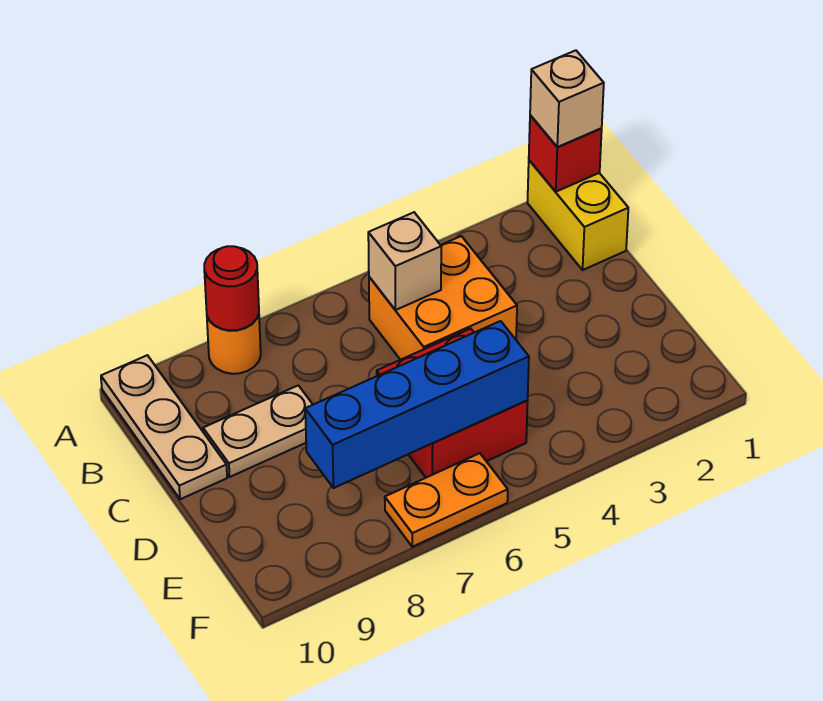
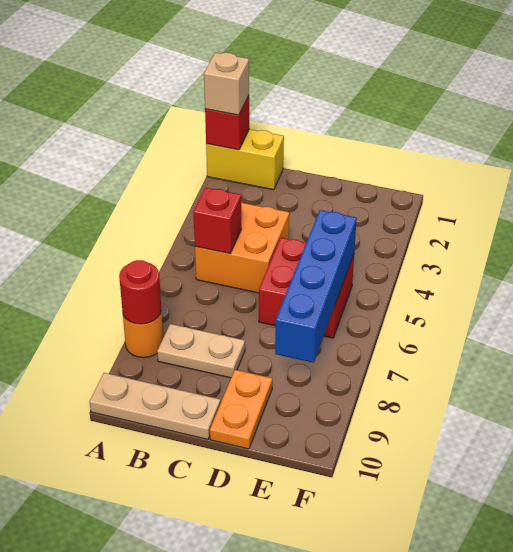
tan brick B5 level 2 -> red brick B5 level 2
tan plate C8:C9 level 1 -> tan plate B8:C8 level 1
orange plate F6:F7 level 1 -> orange plate D9:D10 level 1

